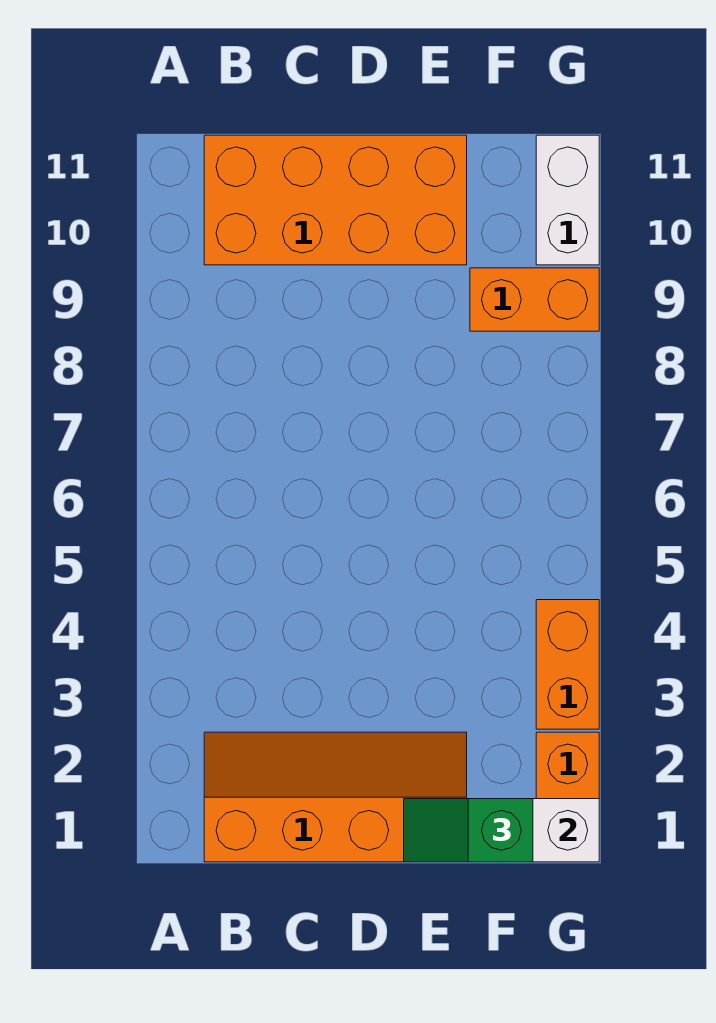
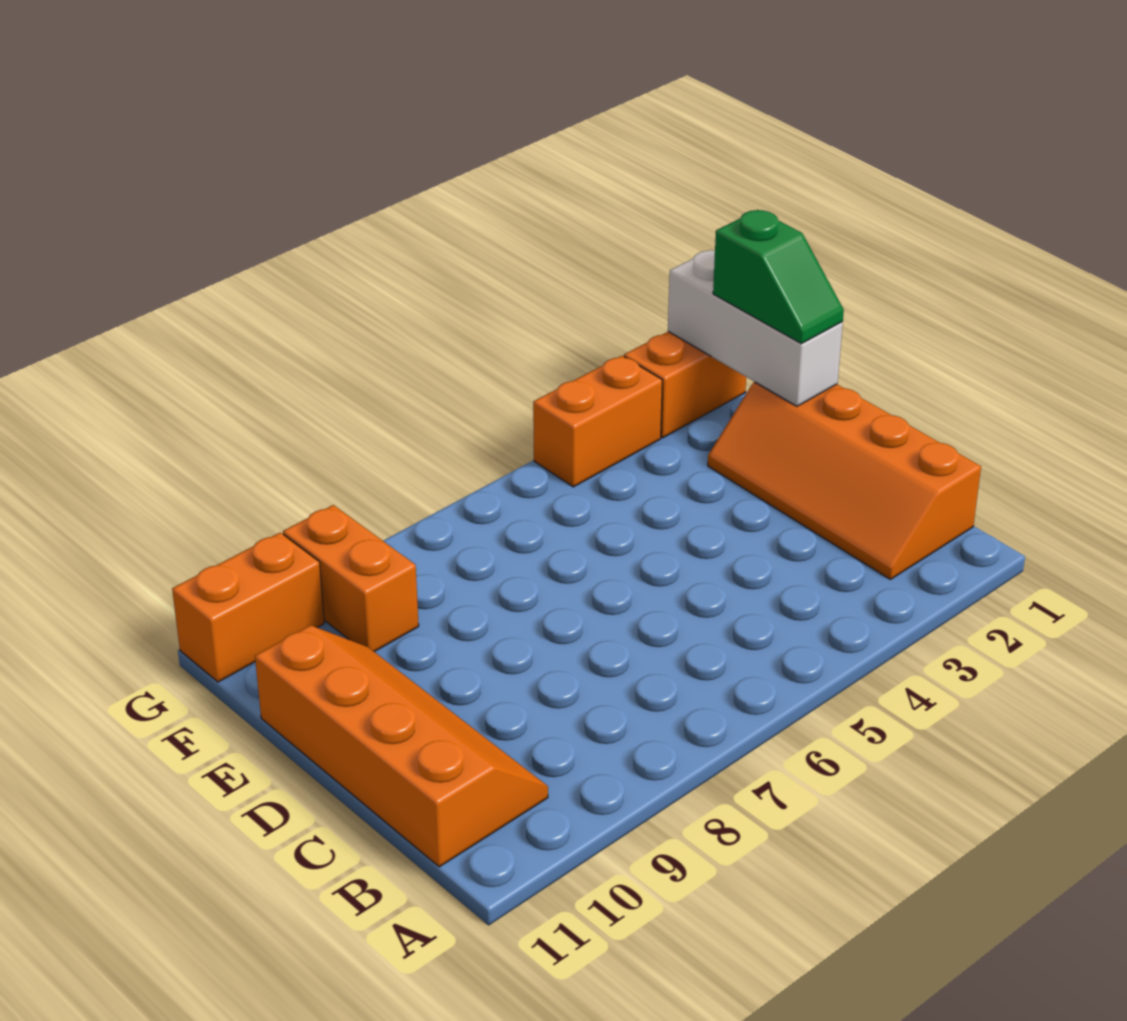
orange brick B10:E11 level 1 -> orange slope B10:E11 level 1 top 11
white brick G10:G11 level 1 -> orange brick G10:G11 level 1

